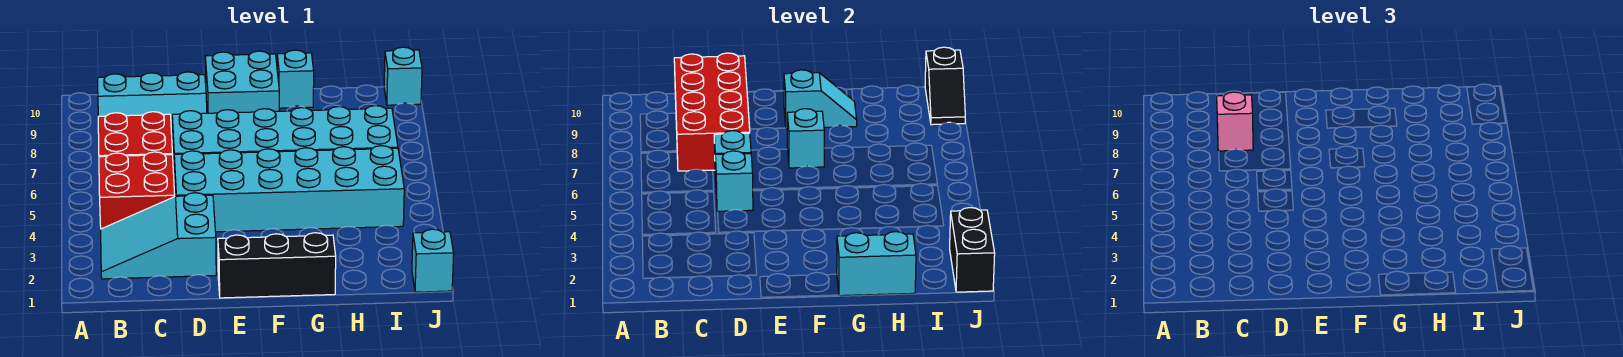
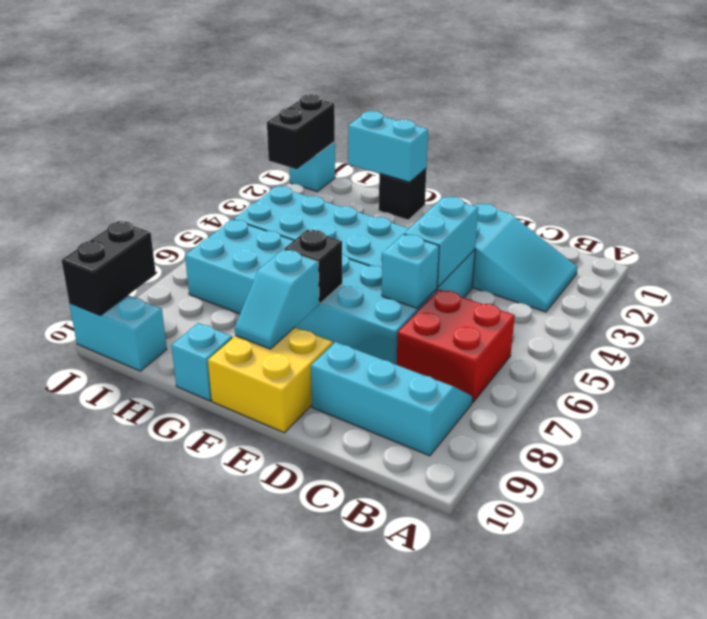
red brick B4:C5 level 1 -> none
red brick C7:D10 level 2 -> none
pink brick C8 level 3 -> none
cyan brick D5 level 2 -> cyan brick D4:D5 level 2
black brick E1:G1 level 1 -> black brick G1 level 1
cyan brick E9:F10 level 1 -> yellow brick E9:F10 level 1
cyan brick F7 level 2 -> black brick F7 level 2
cyan slope F9:G9 level 2 top F -> cyan slope F8:F9 level 2 top 8
black slope J9:J10 level 2 top 10 -> black brick J9:J10 level 2
cyan brick J10 level 1 -> cyan brick I10:J10 level 1

